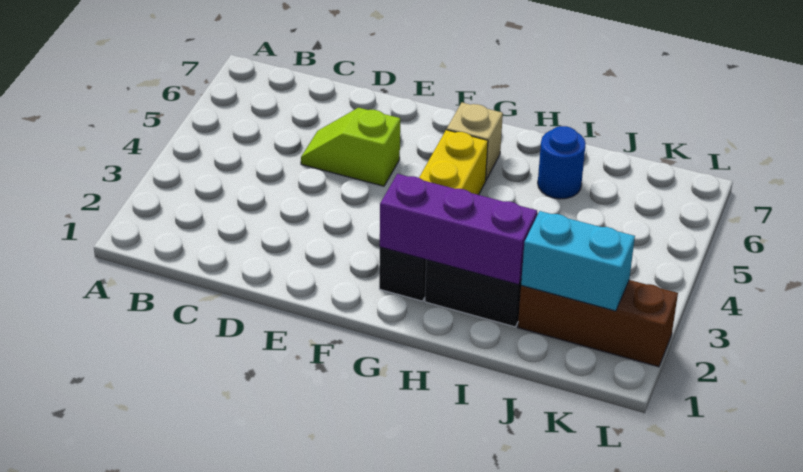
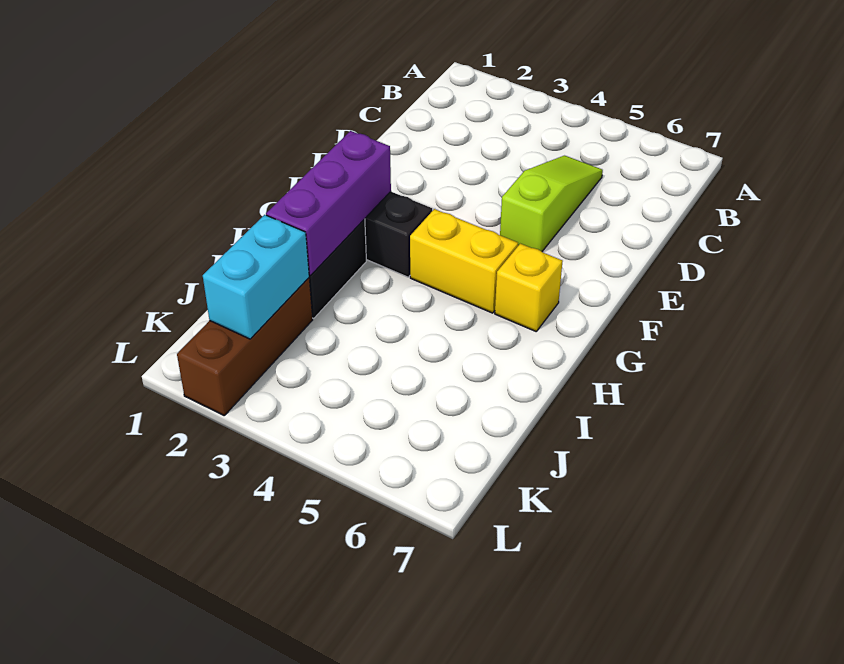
lime slope D5:E5 level 1 top E -> lime slope C5:E5 level 1 top E
tan brick G6 level 1 -> yellow brick G6 level 1
blue round brick I6 level 1 -> none

